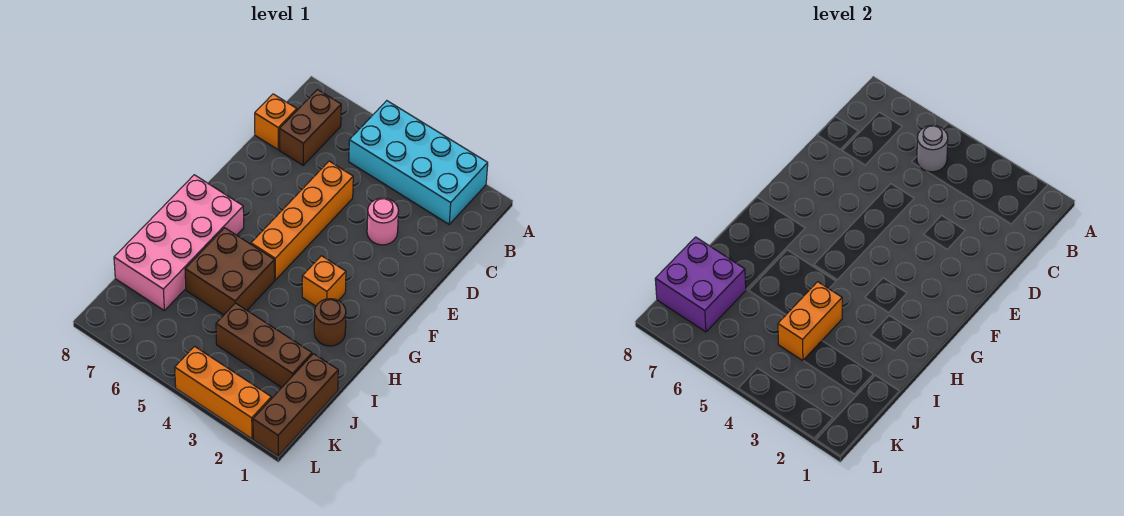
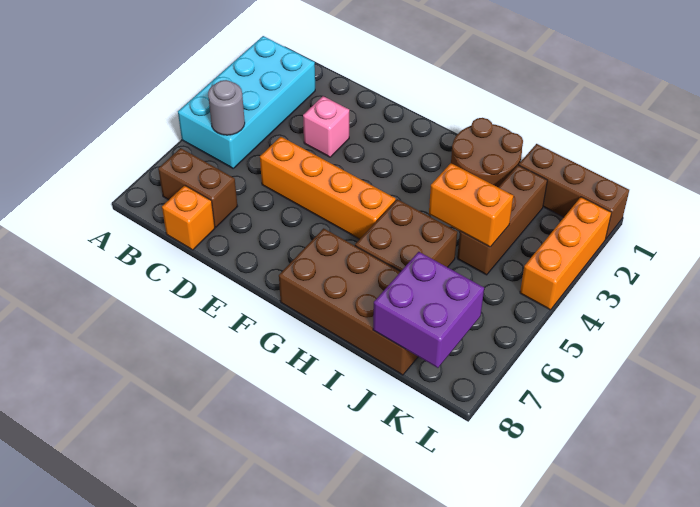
pink round brick D3 level 1 -> pink brick D3 level 1
orange brick G3 level 1 -> none
pink brick G7:J8 level 1 -> brown brick G7:J8 level 1
brown round brick H2 level 1 -> brown round brick H1:I2 level 1

